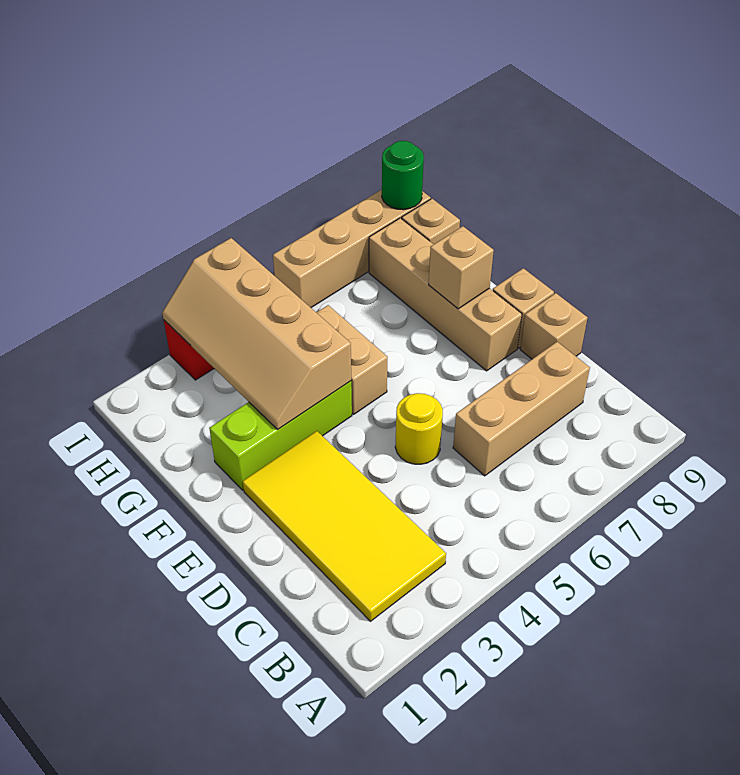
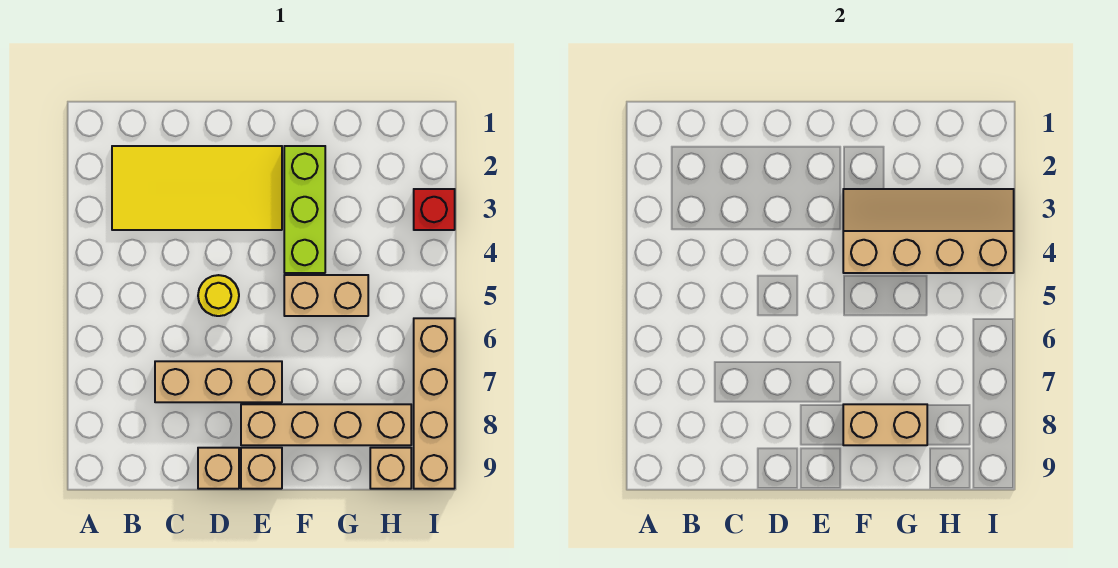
tan brick C6:C8 level 1 -> tan brick C7:E7 level 1
tan brick F8 level 2 -> tan brick F8:G8 level 2
green round brick I9 level 2 -> none

